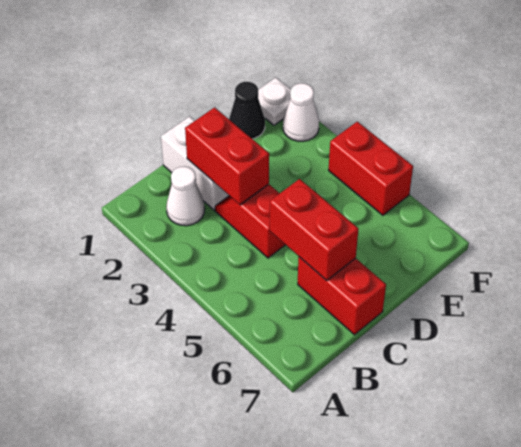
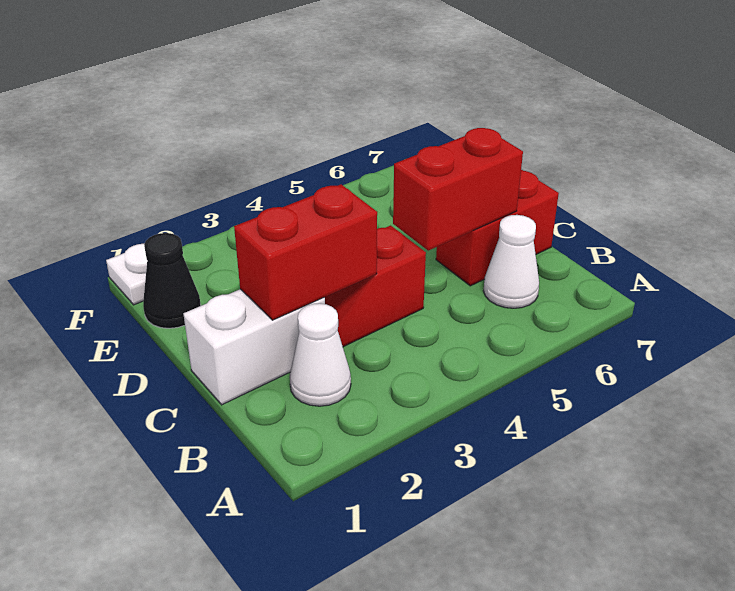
white cone F2 level 1 -> white cone B6 level 1
red brick F4:F5 level 1 -> none

